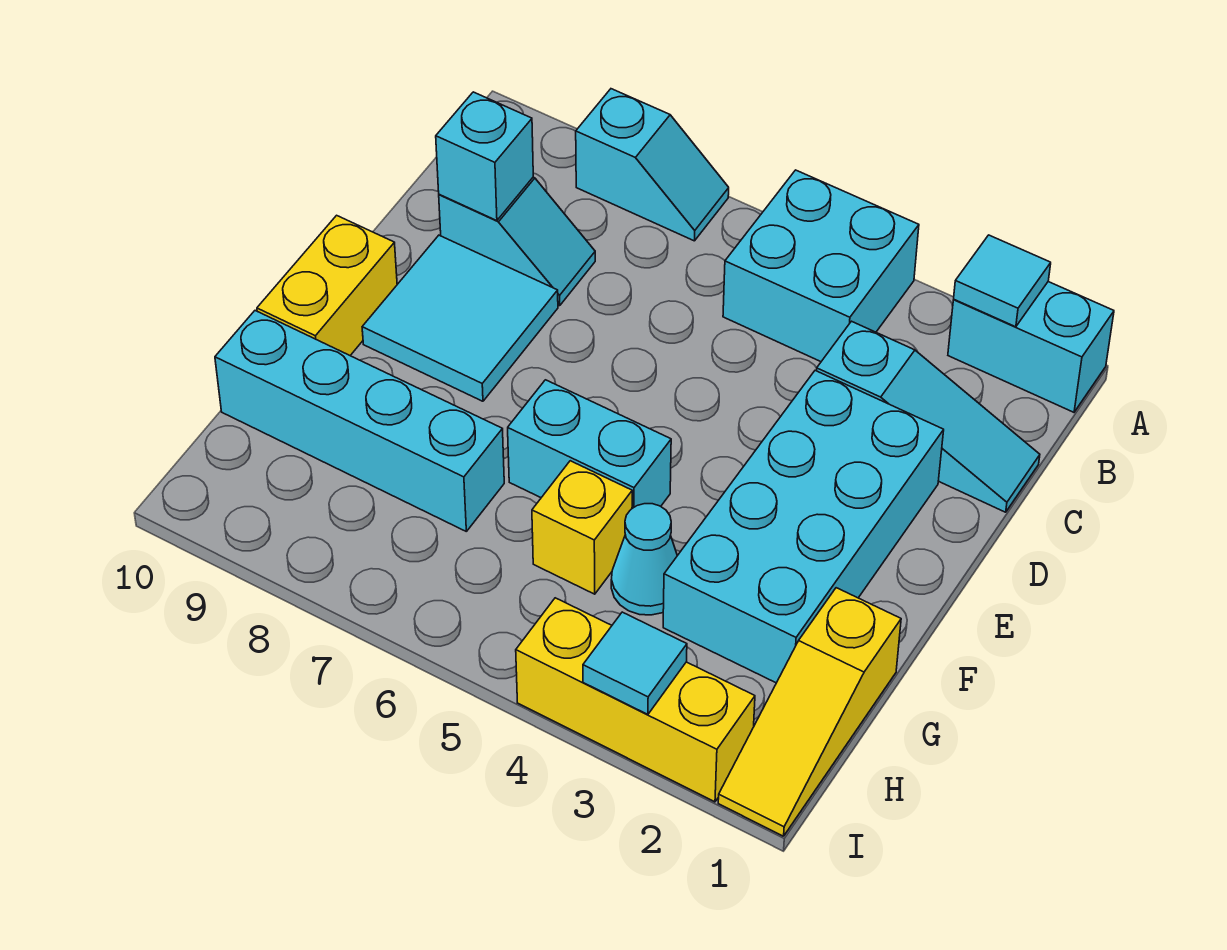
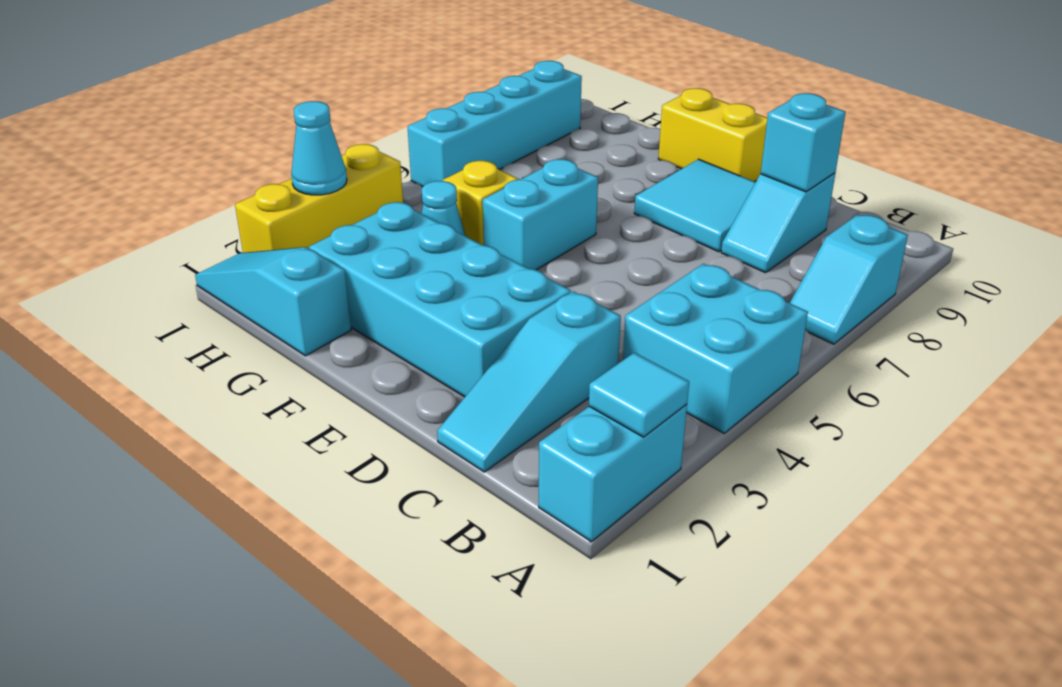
yellow slope G1:I1 level 1 top G -> cyan slope G1:I1 level 1 top G
cyan brick G7:G10 level 1 -> cyan brick I6:I9 level 1
cyan tile I3 level 2 -> cyan cone I3 level 2

